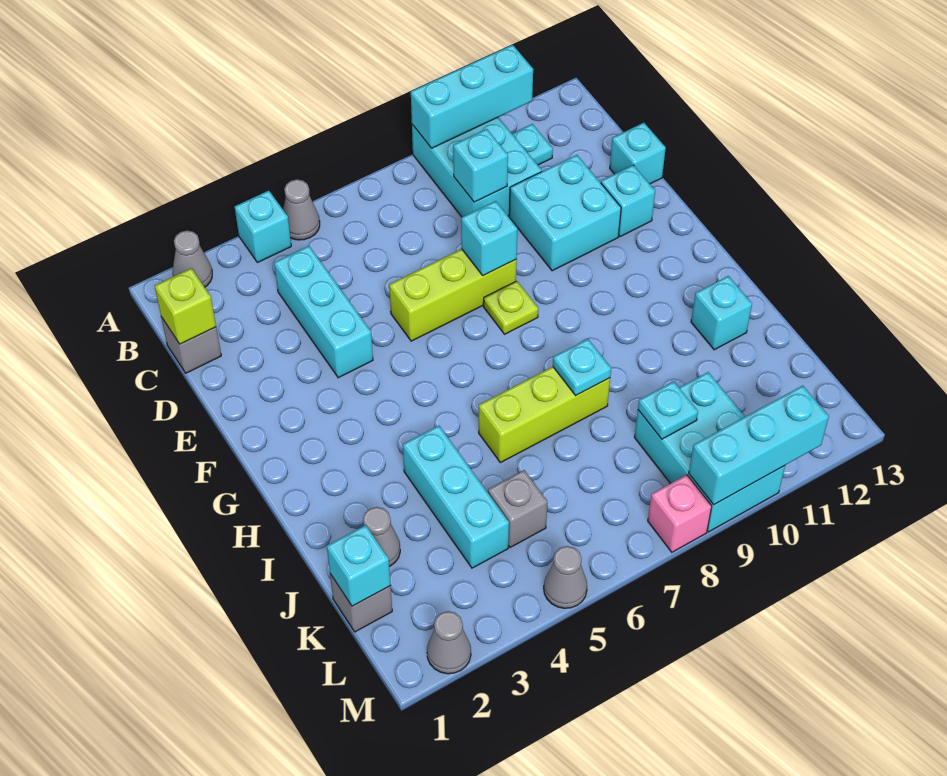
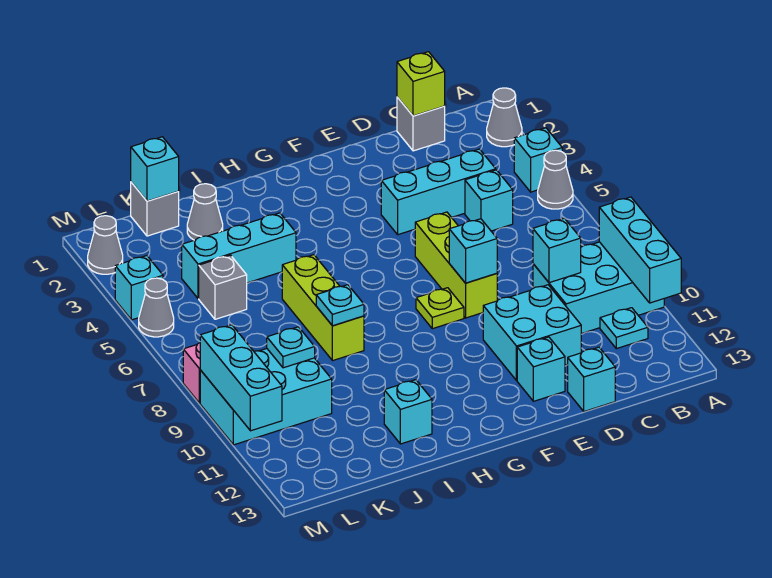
none -> cyan brick C5 level 1
none -> cyan brick M4 level 1

